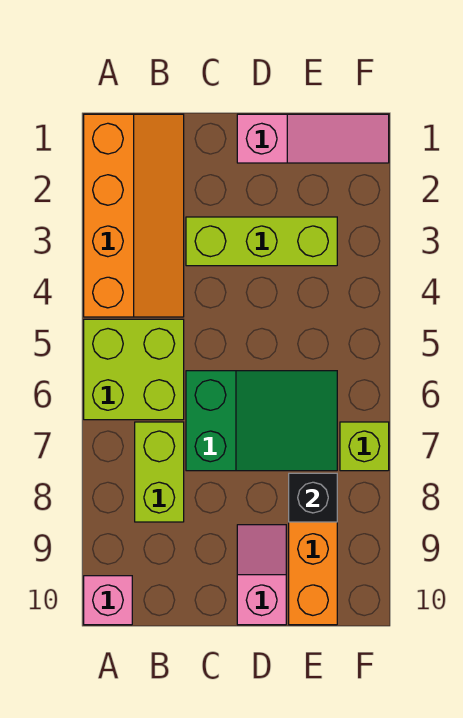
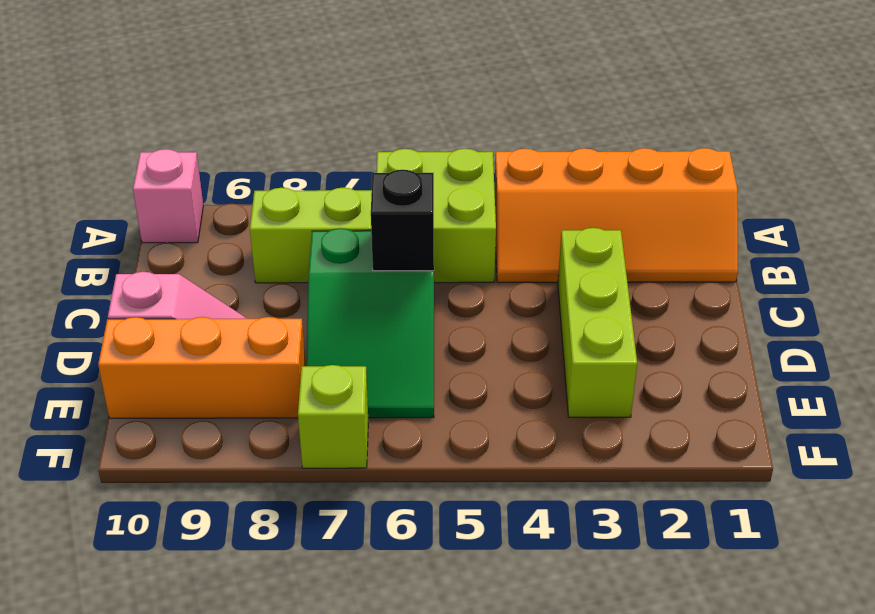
pink slope D1:F1 level 1 top D -> none
black brick E8 level 2 -> black brick C6 level 2

